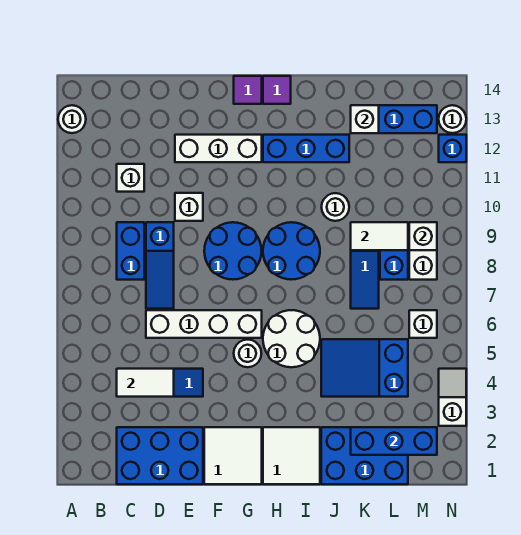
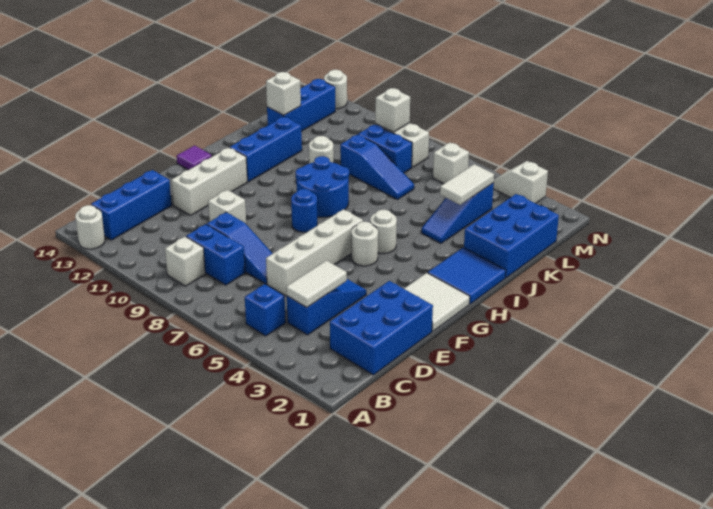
white brick C11 level 1 -> white brick B9 level 1
blue round brick F8:G9 level 1 -> blue round brick G8 level 1
white tile H1:I2 level 1 -> blue tile H1:I2 level 1
white round brick H5:I6 level 1 -> white round brick H5 level 1
purple tile H14 level 1 -> none
blue slope J4:L5 level 1 top L -> blue slope J4:L4 level 1 top L
blue brick K2:M2 level 2 -> blue brick B13:D13 level 1
white tile K9:L9 level 2 -> white tile K4:L4 level 2
blue brick N12 level 1 -> blue brick B5 level 1

